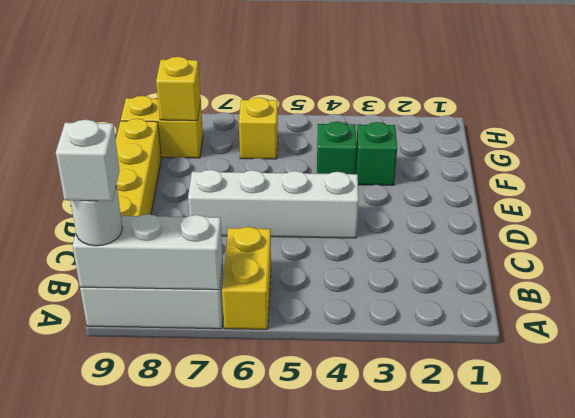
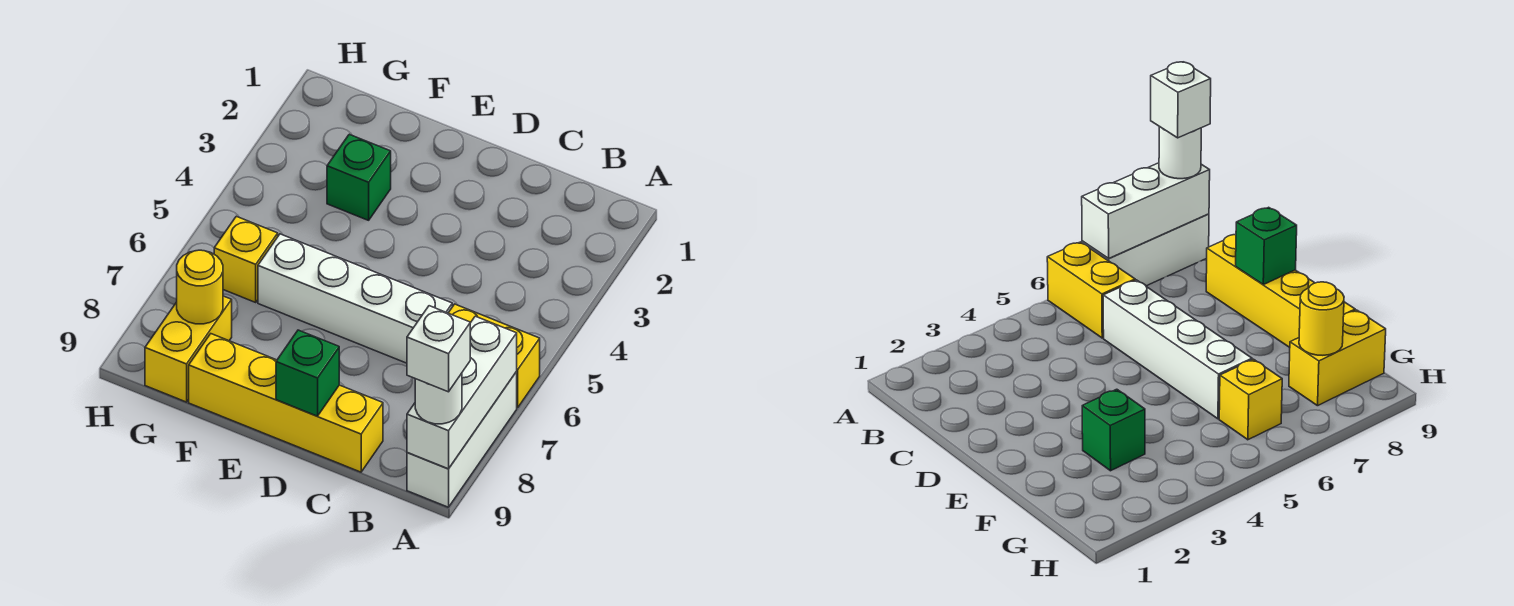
white brick D4:D7 level 1 -> white brick C6:F6 level 1
green brick F4 level 1 -> green brick D9 level 2
yellow brick G8 level 2 -> yellow round brick G8 level 2

